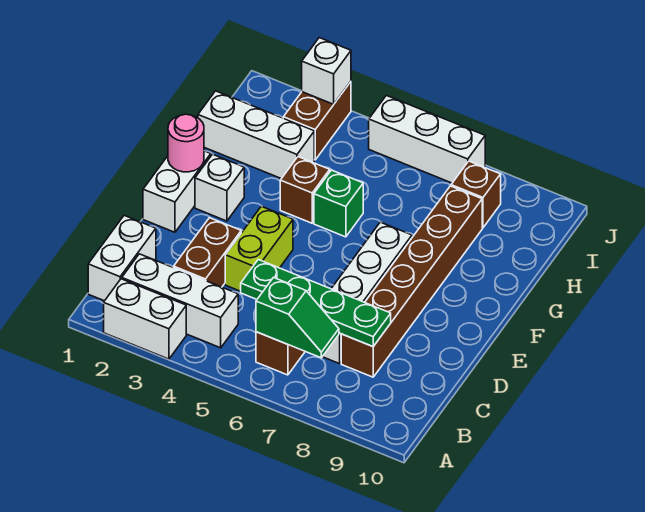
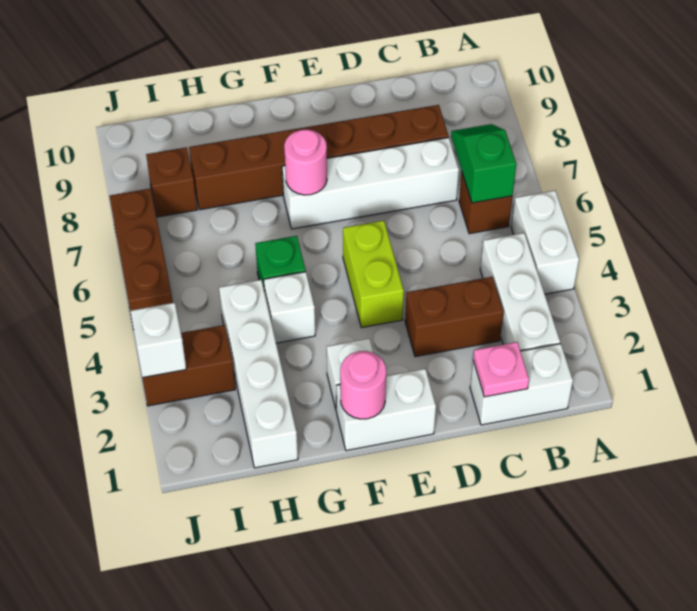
white brick A2:A3 level 1 -> white brick A4:A5 level 1
none -> pink plate C1 level 2
green plate C5:C8 level 2 -> none
lime brick D4:E4 level 1 -> lime brick E4:E5 level 1
none -> pink round brick F7 level 2
brown brick G4 level 1 -> white brick G4 level 1
white brick H1:H3 level 1 -> white brick H1:H4 level 1
white brick J5:J7 level 1 -> brown brick J5:J7 level 1

